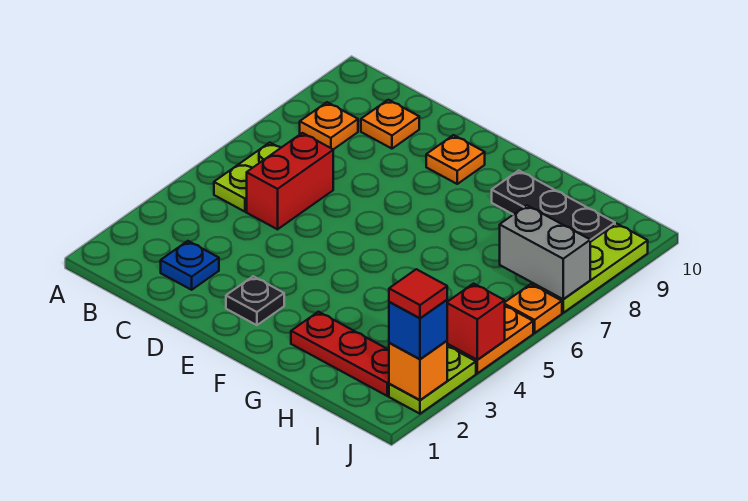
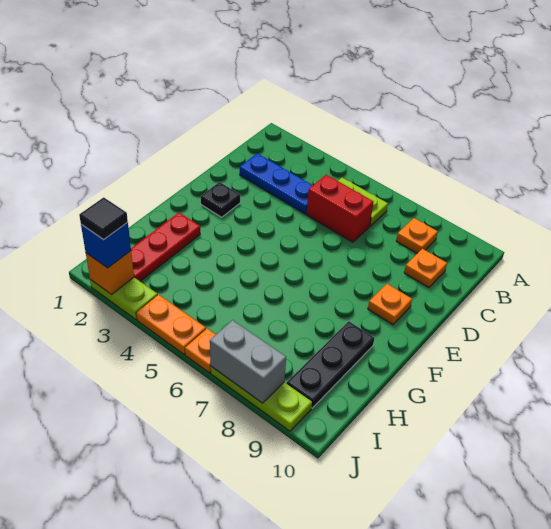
blue plate C2 level 1 -> blue plate C2:C4 level 1
grey brick I7:J7 level 2 -> grey brick J7:J8 level 2
red tile J2 level 4 -> black tile J2 level 4
red brick J4 level 2 -> none

